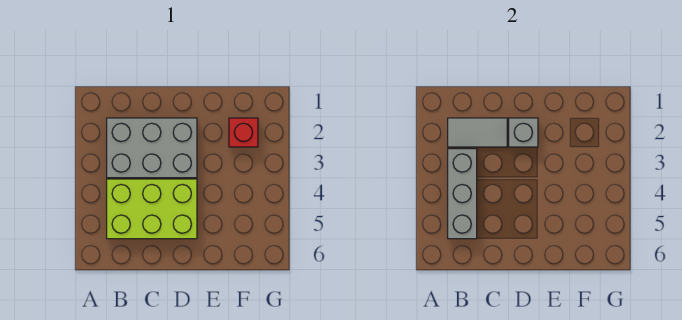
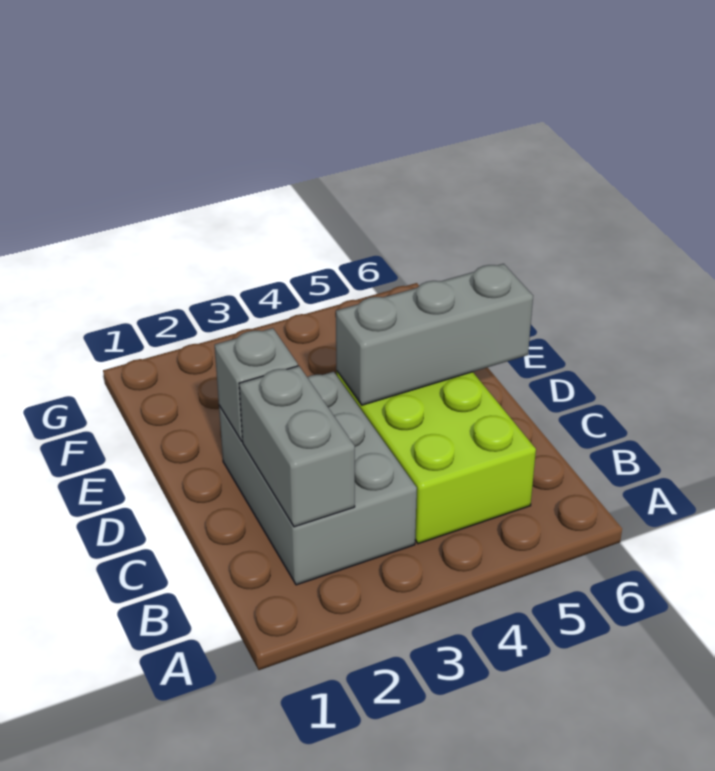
grey tile B2:C2 level 2 -> grey brick B2:C2 level 2
grey brick B3:B5 level 2 -> grey brick D4:D6 level 2
red brick F2 level 1 -> none

